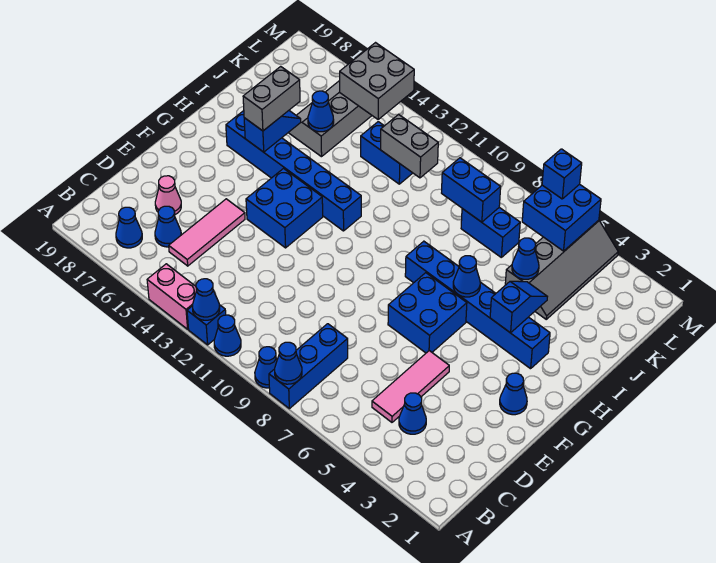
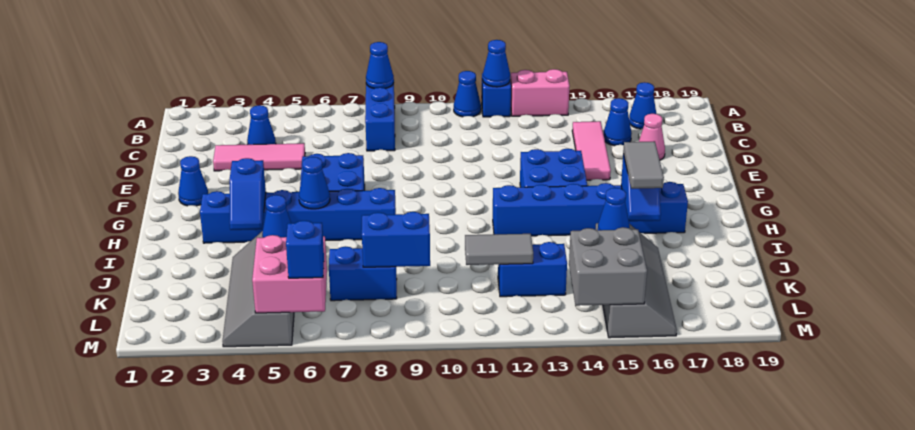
blue cone A9 level 1 -> none
pink tile C5:E5 level 1 -> pink tile D3:D5 level 1
grey brick H16:I16 level 3 -> grey tile H16:I16 level 3
grey brick K11:K12 level 2 -> grey tile K11:K12 level 2
blue brick L5:M6 level 2 -> pink brick L5:M6 level 2

